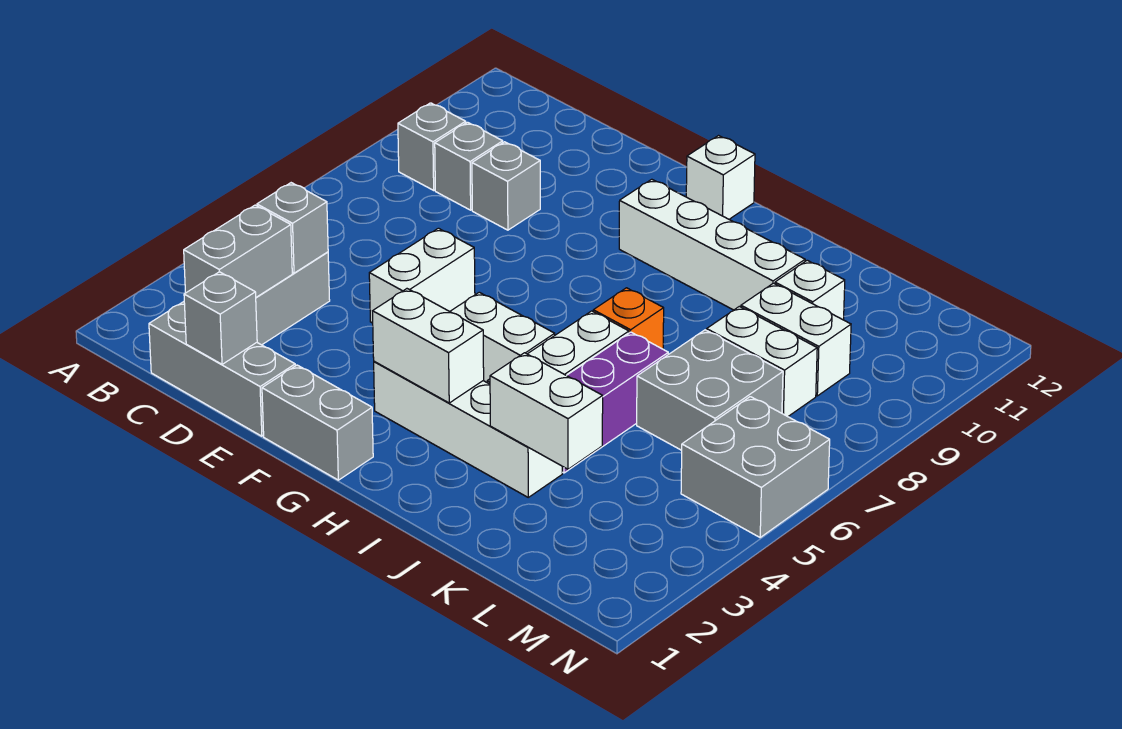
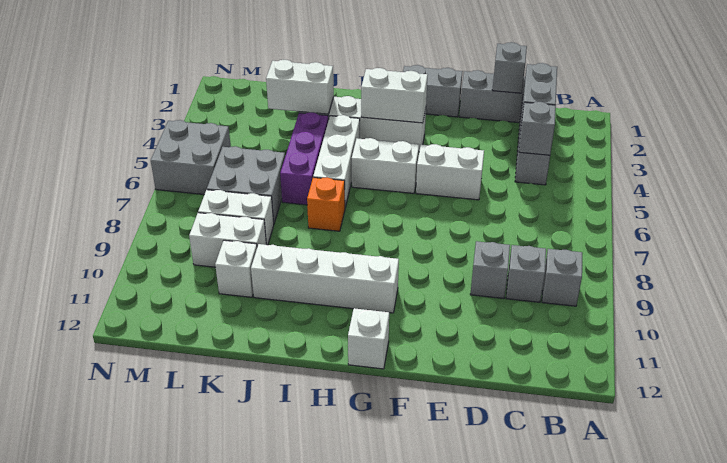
white brick E5:E6 level 1 -> white brick E5:F5 level 1

